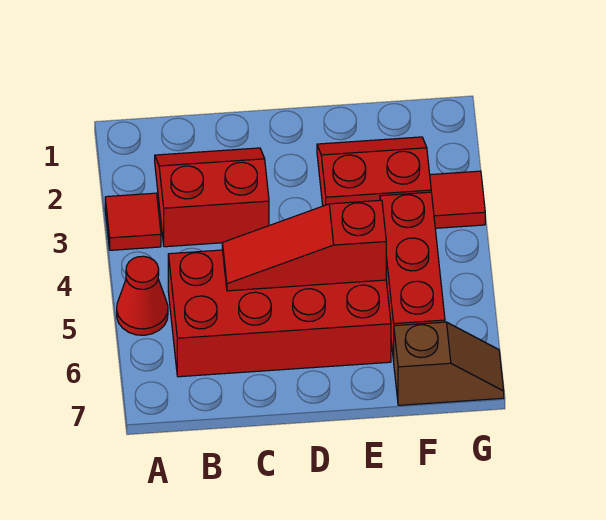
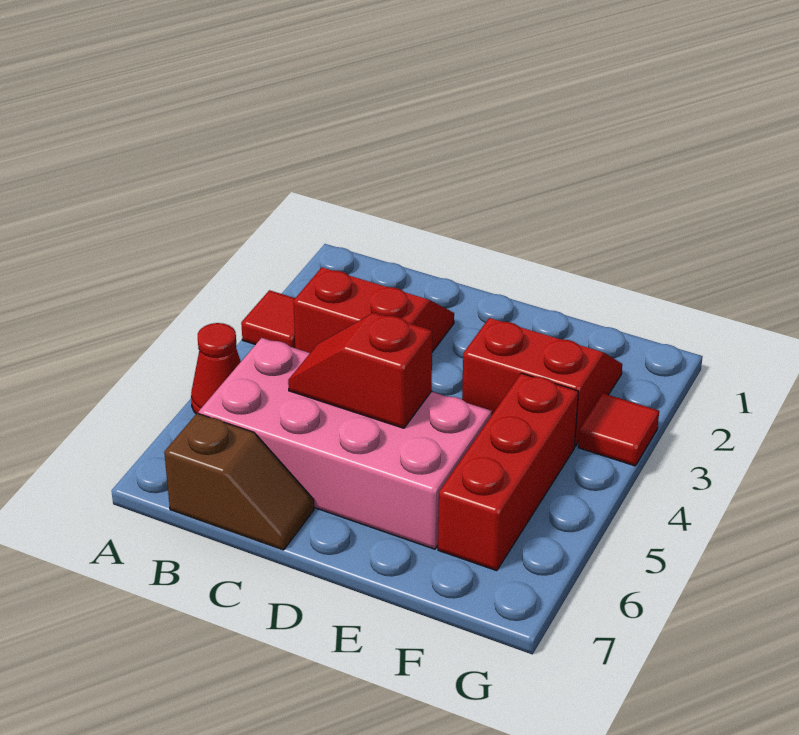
red brick B5:E6 level 1 -> pink brick B5:E6 level 1
red slope C5:E5 level 2 top E -> red slope C5:D5 level 2 top D
brown slope F7:G7 level 1 top F -> brown slope B7:C7 level 1 top B

